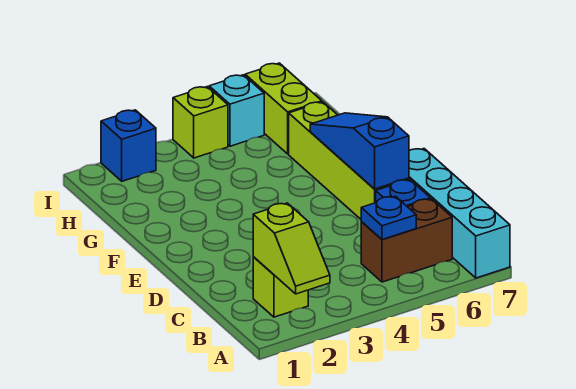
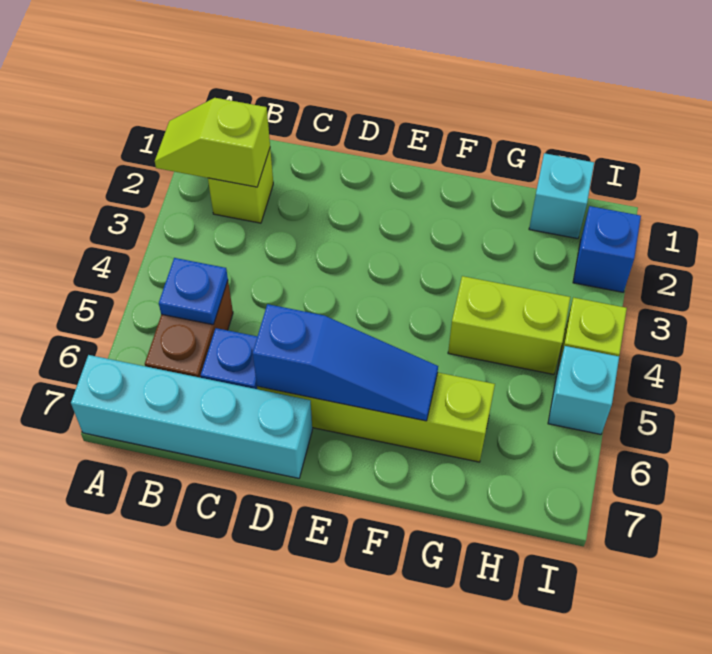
none -> cyan brick H1 level 1
lime brick H6:I6 level 1 -> lime brick G4:H4 level 1

